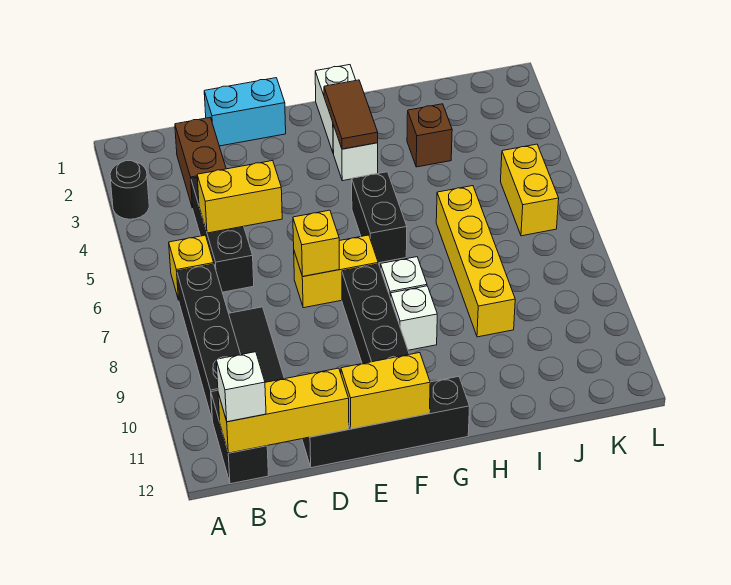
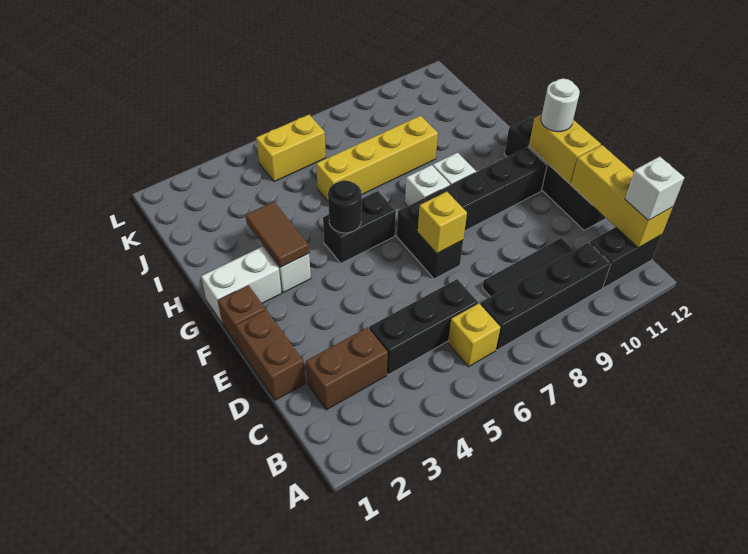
black round brick A3 level 1 -> black round brick G5 level 2
yellow brick C5:D5 level 2 -> none
cyan brick D1:E1 level 1 -> brown brick D1:E1 level 1
yellow brick E7:F7 level 1 -> black brick E7:F7 level 1
none -> white round brick F12 level 3
brown tile G2:G3 level 2 -> brown tile G3:H3 level 2
brown brick I3 level 1 -> brown brick F1 level 1

